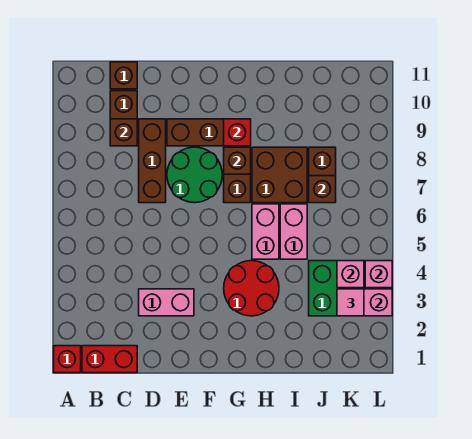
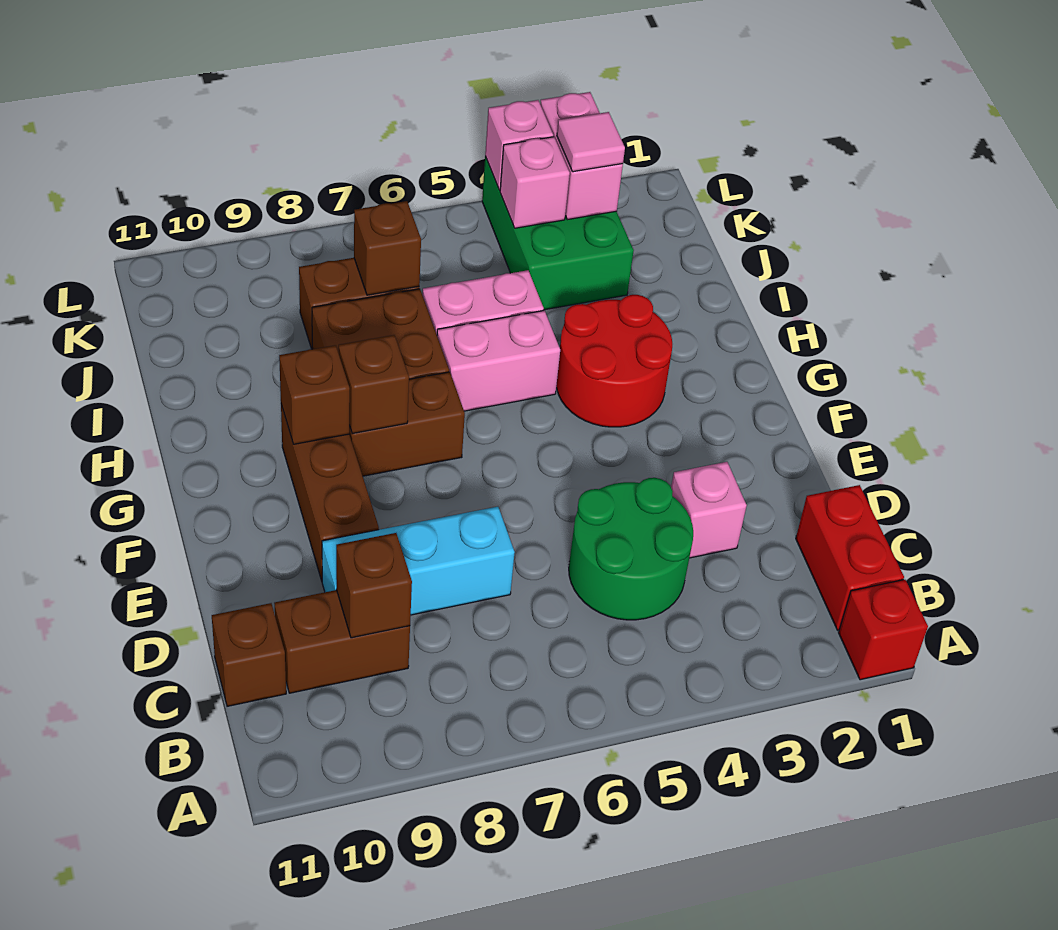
pink brick D3:E3 level 1 -> pink brick D3 level 1
brown brick D7:D9 level 1 -> cyan brick D7:D9 level 1
green round brick E7:F8 level 1 -> green round brick C4:D5 level 1
red brick G9 level 2 -> brown brick G9 level 2

